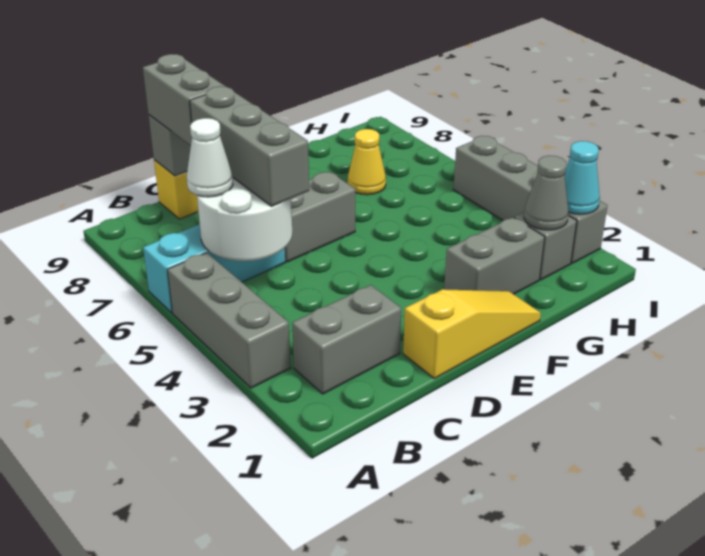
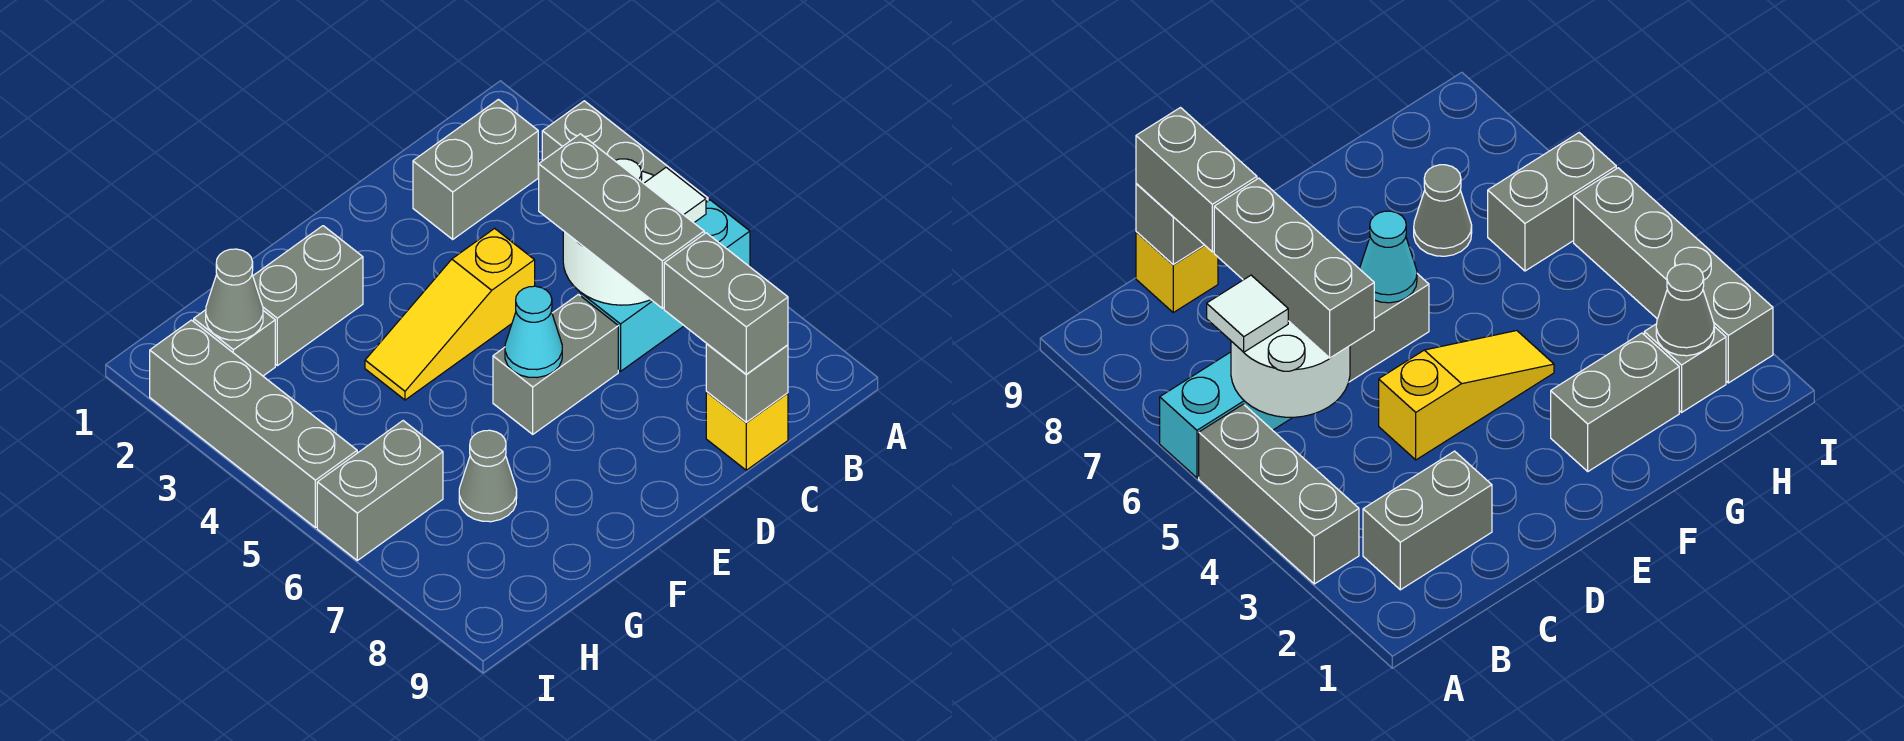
white cone B6 level 3 -> white tile B6 level 3
yellow slope D1:F1 level 1 top D -> yellow slope D4:F4 level 1 top D
yellow cone G7 level 1 -> grey cone G7 level 1
none -> grey brick H6:I6 level 1
cyan cone I2 level 2 -> cyan cone E6 level 2

